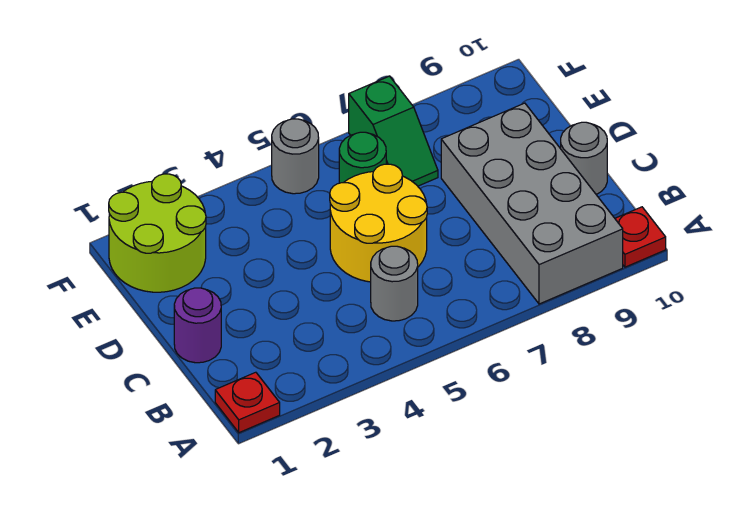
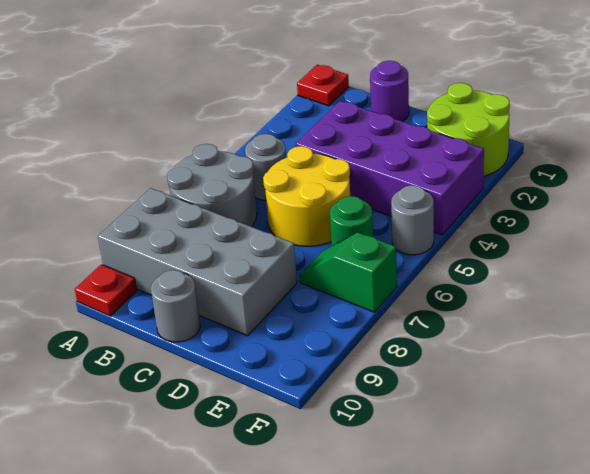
none -> grey round brick A6:B7 level 1
none -> purple brick C3:F4 level 1

